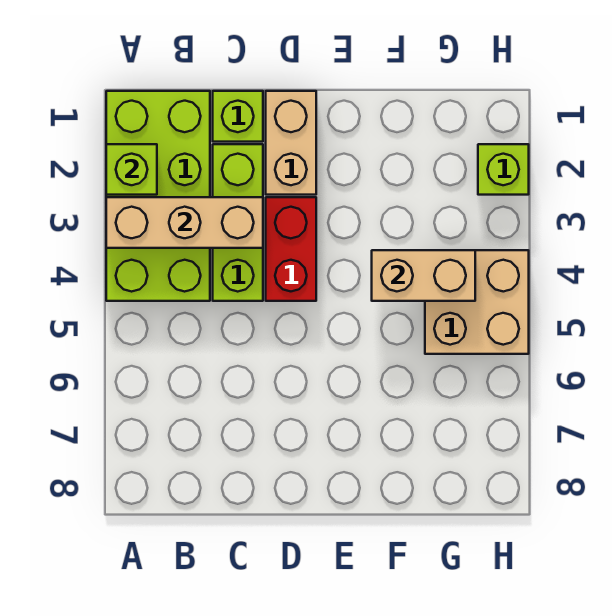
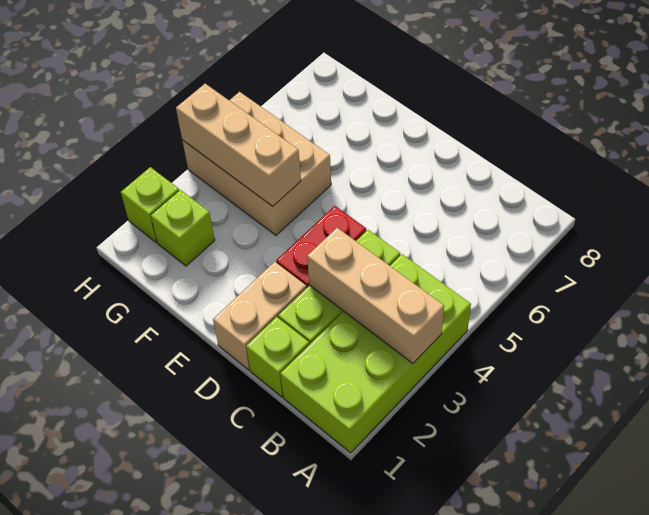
lime brick A2 level 2 -> lime brick G2 level 1
tan brick F4:G4 level 2 -> tan brick F4:H4 level 2
tan brick G4:H5 level 1 -> tan brick F4:H5 level 1

